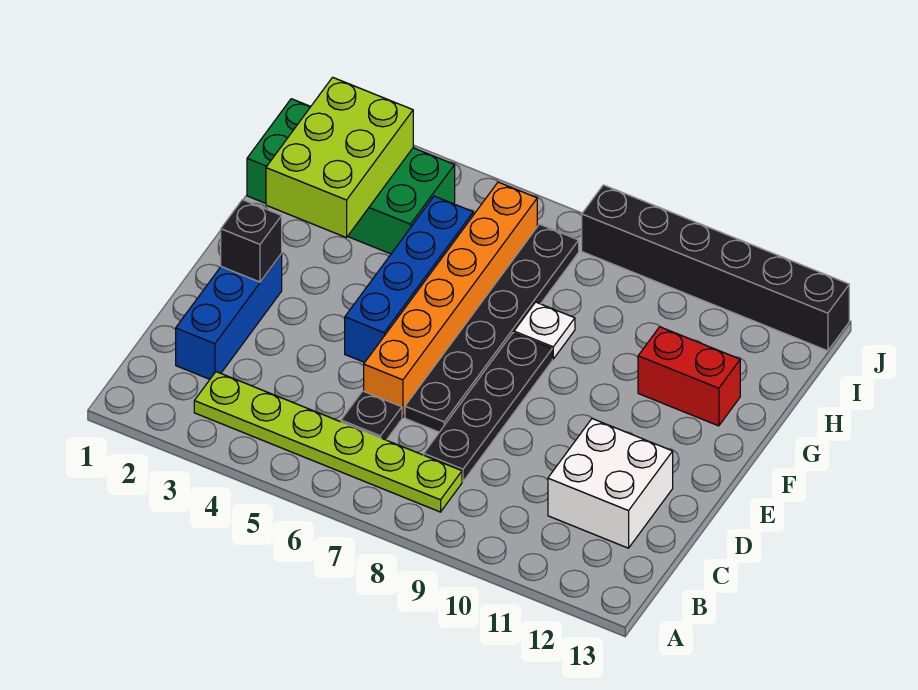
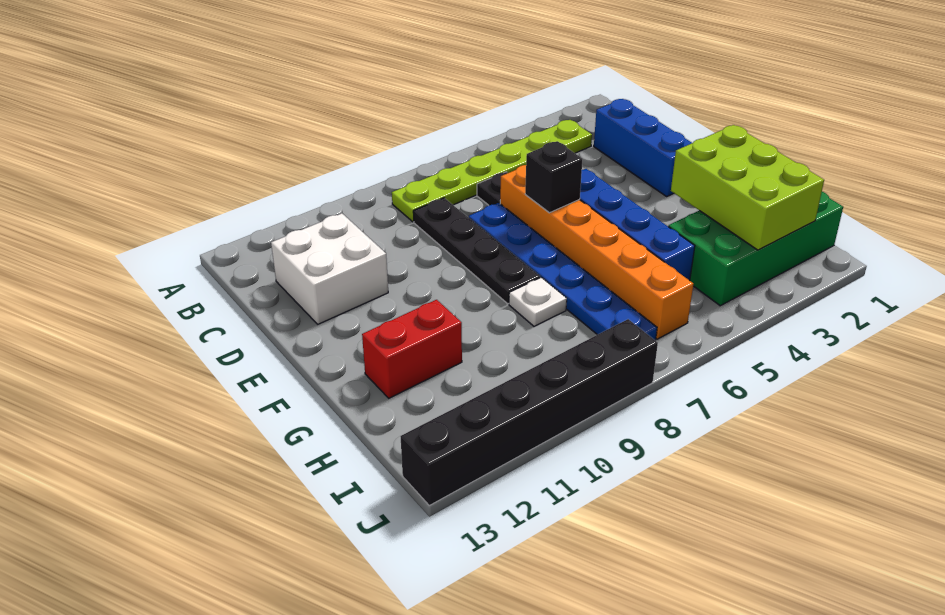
black plate D7:I7 level 1 -> blue plate D7:I7 level 1
black brick E2 level 2 -> black brick E6 level 2

